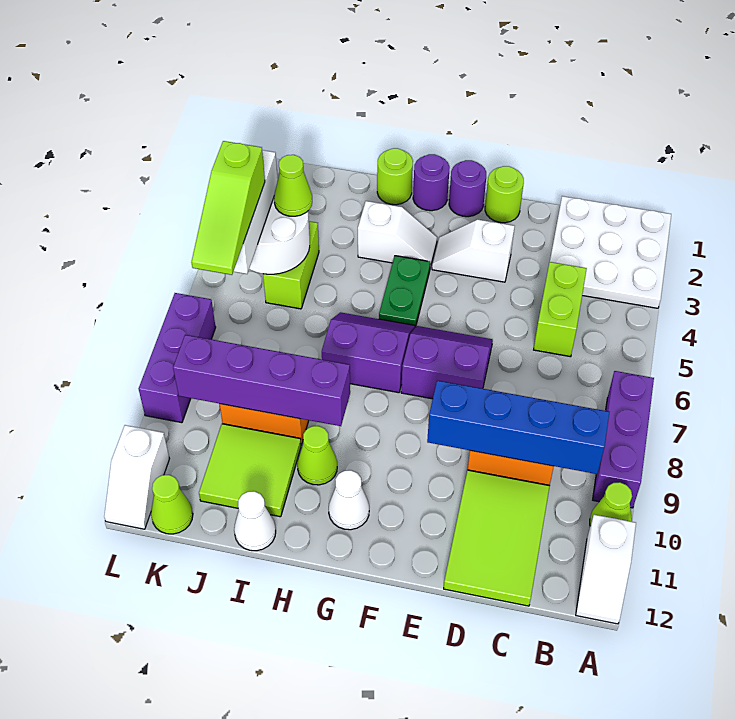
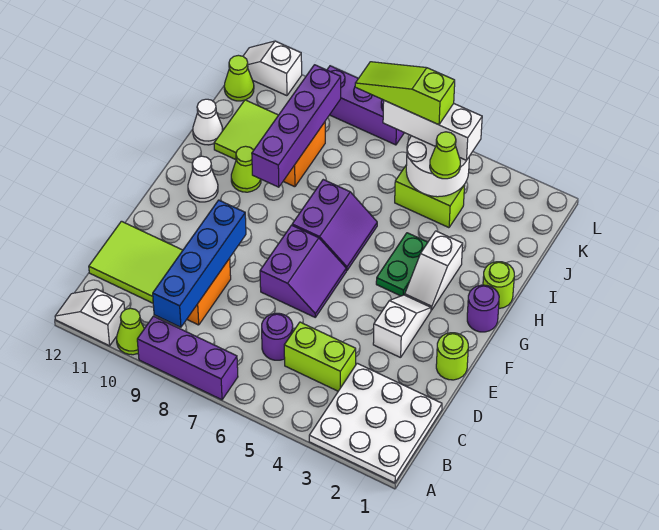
purple round brick F1 level 1 -> purple round brick C6 level 1
green plate G4:G5 level 1 -> green plate G4:H4 level 1

